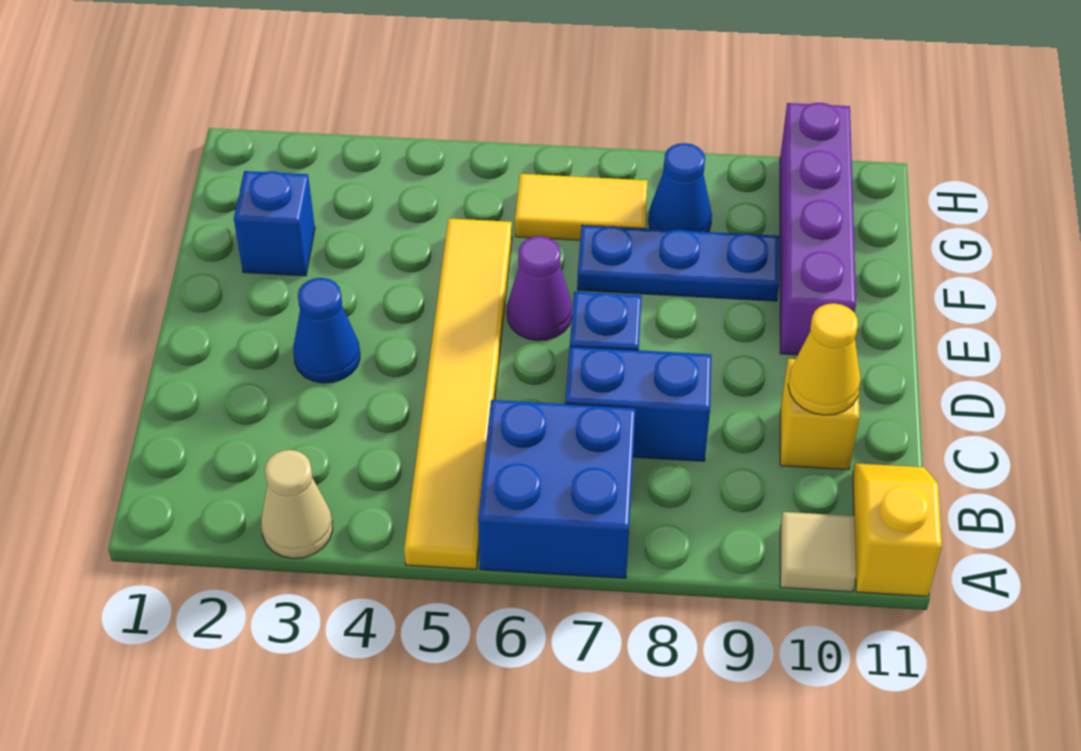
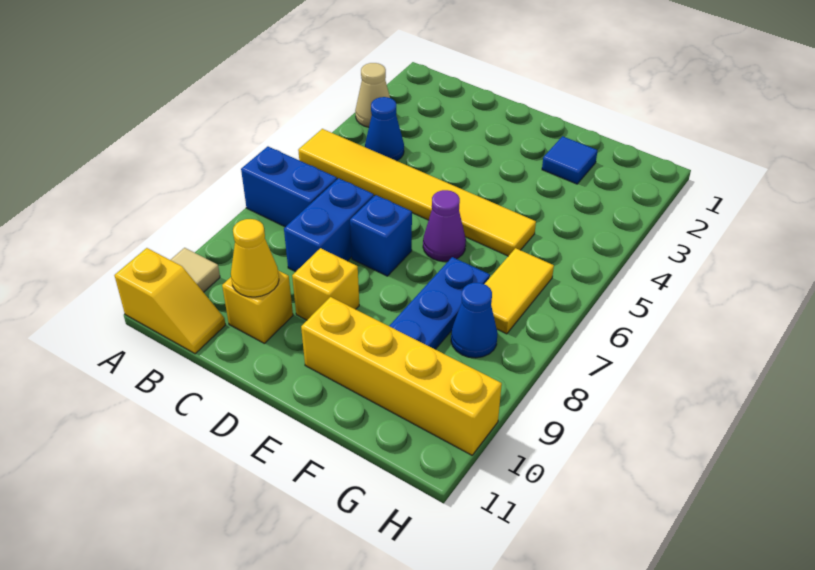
blue brick A6:B7 level 1 -> blue brick A7:B7 level 1
blue cone D3 level 1 -> blue cone B4 level 1
none -> yellow brick D9 level 1
purple brick E10:H10 level 1 -> yellow brick E10:H10 level 1
blue brick F2 level 1 -> blue tile F2 level 1

